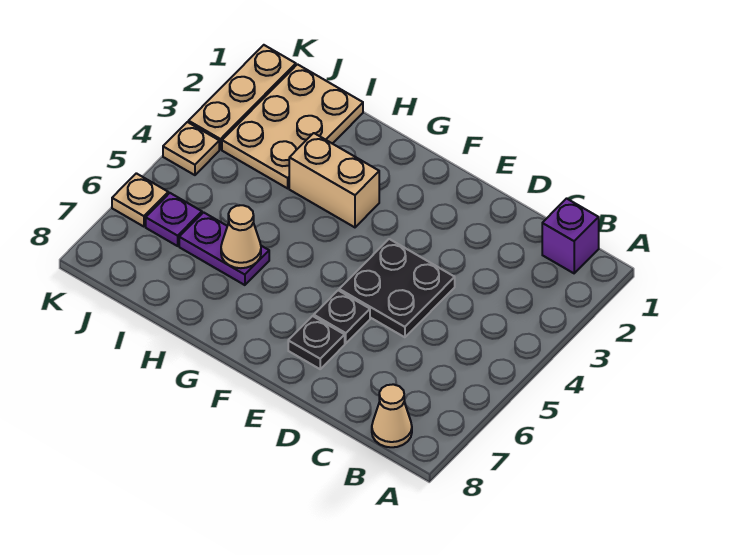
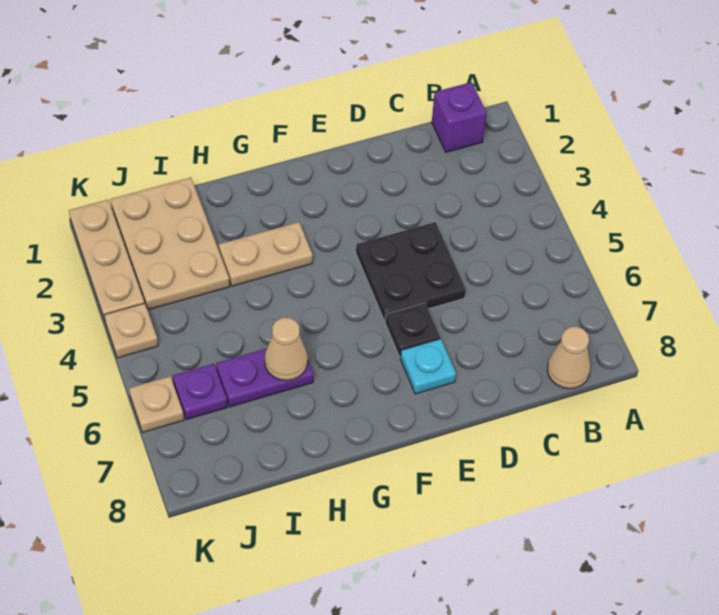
black plate E7 level 1 -> cyan plate E7 level 1
tan brick G3:H3 level 1 -> tan plate G3:H3 level 1

